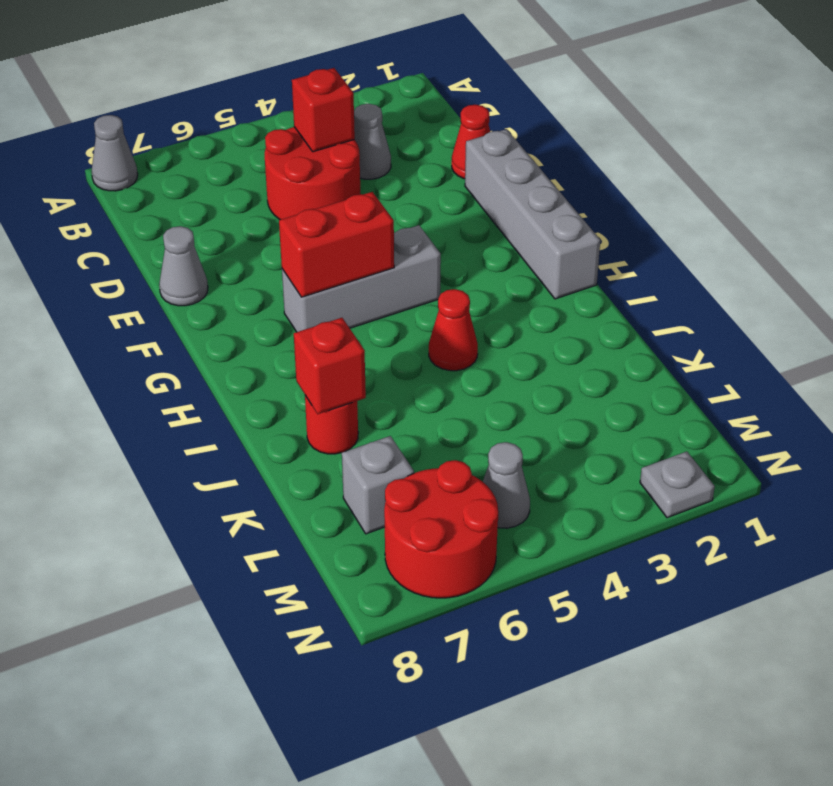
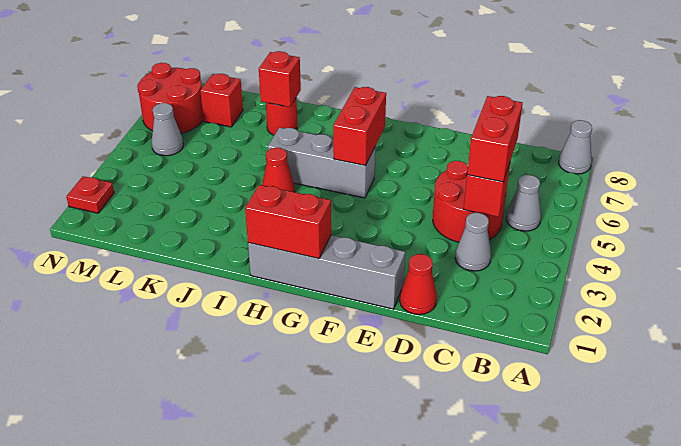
none -> red brick C4:C5 level 3
grey cone E8 level 1 -> grey cone B5 level 1
none -> red brick G1:H1 level 2
grey brick G4:G6 level 1 -> grey brick G5:I5 level 1
grey brick L7 level 1 -> red brick L7 level 1
grey plate N2 level 1 -> red plate N2 level 1

